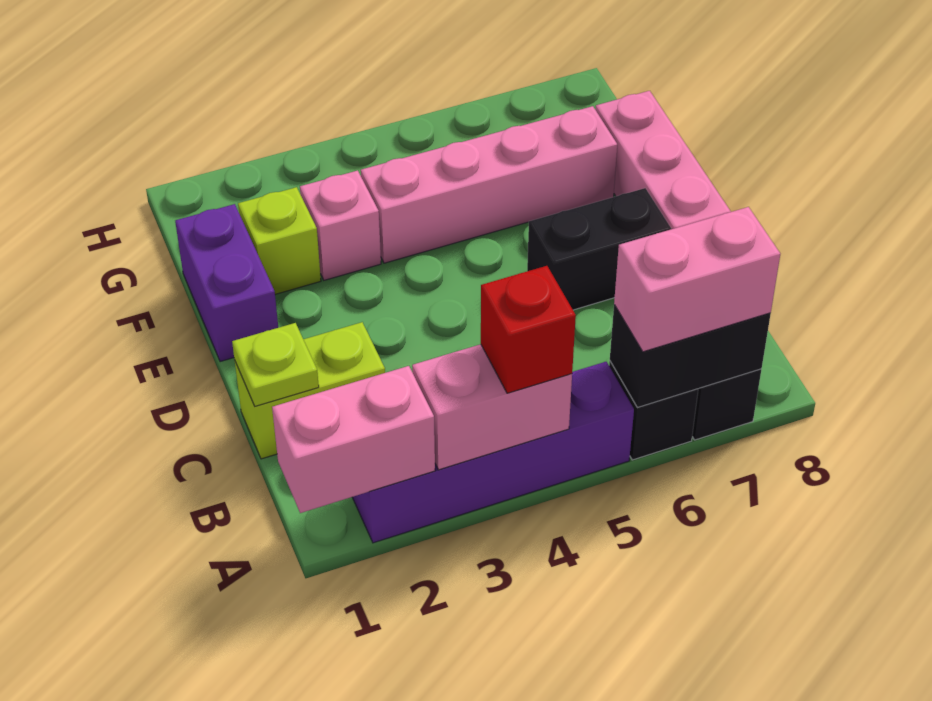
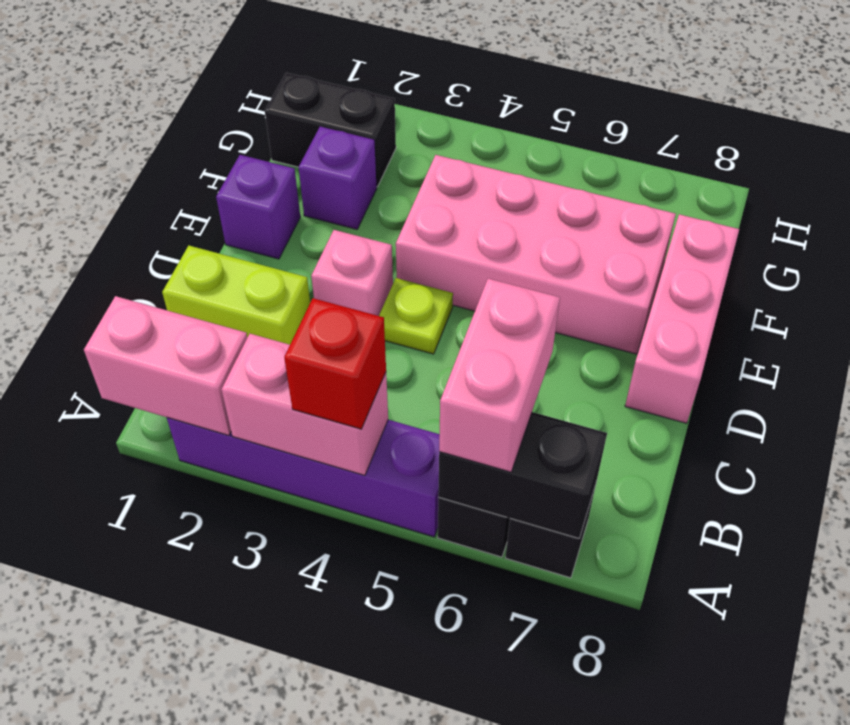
pink brick A6:A7 level 3 -> pink brick A6:B6 level 3
lime plate C1 level 2 -> lime plate D4 level 1
black brick D6:D7 level 1 -> black brick G1:G2 level 1
purple brick E1:F1 level 1 -> purple brick E1 level 1
lime brick F2 level 1 -> purple brick F2 level 1
pink brick F3 level 1 -> pink brick D3 level 1
pink brick F4:F7 level 1 -> pink brick E4:F7 level 1

